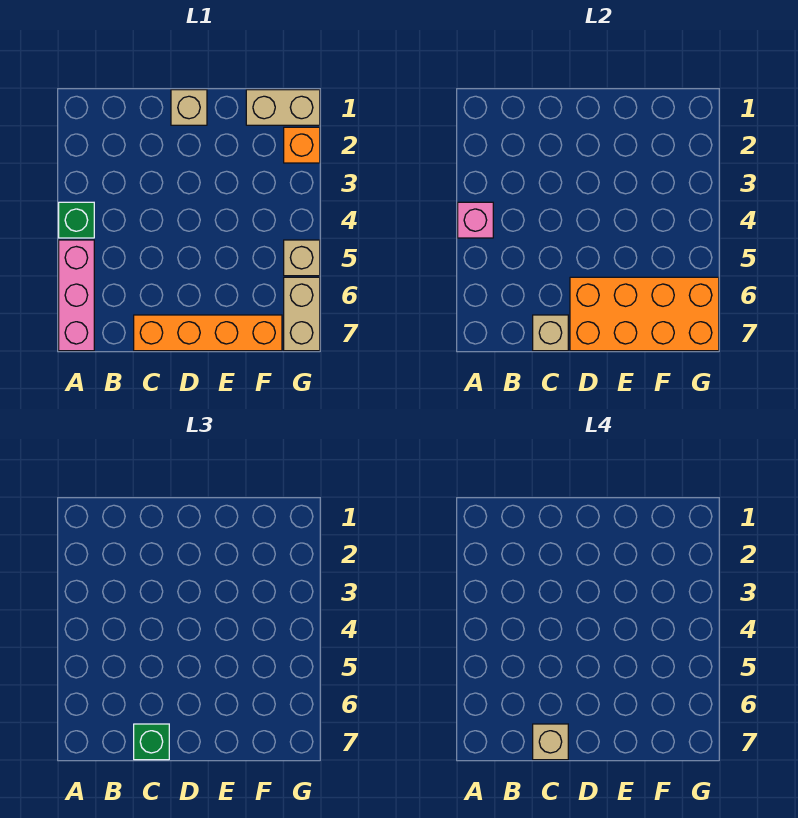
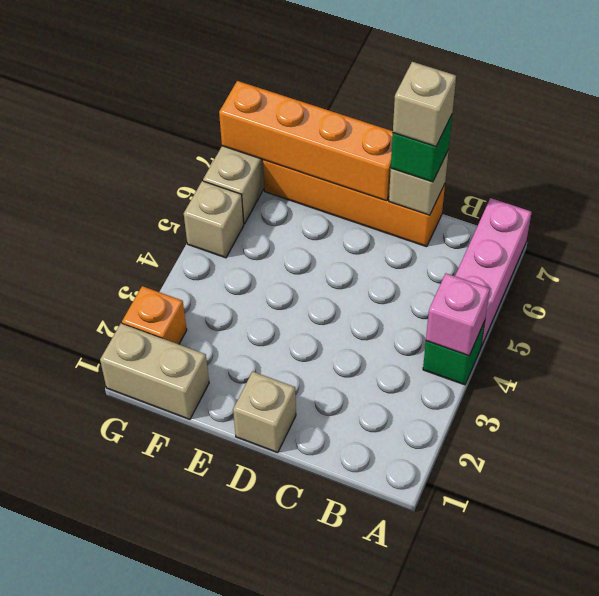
orange brick D6:G7 level 2 -> orange brick D7:G7 level 2

